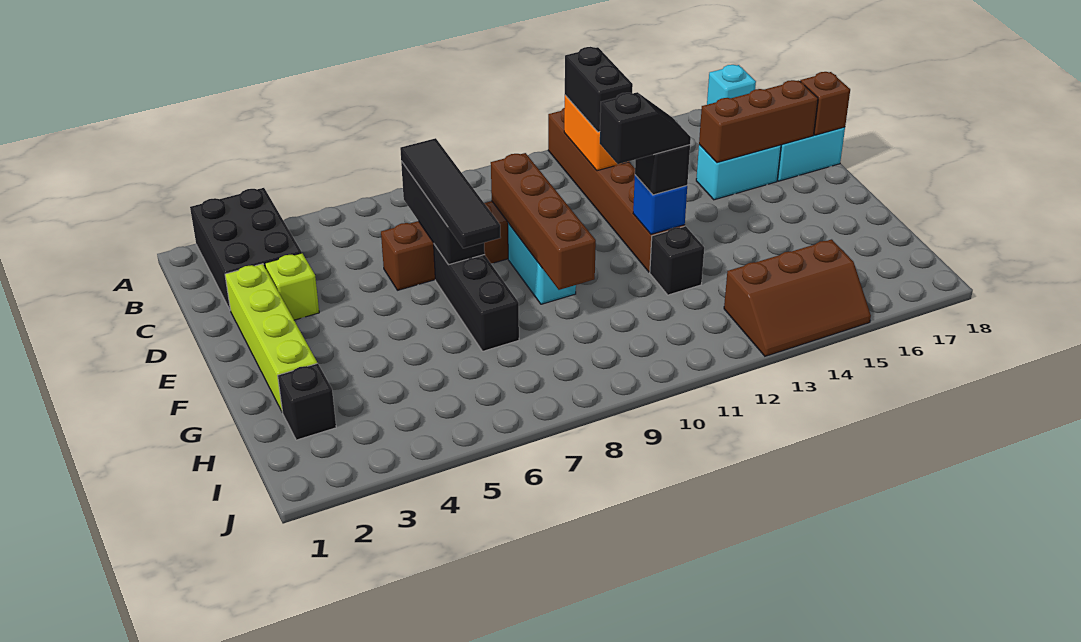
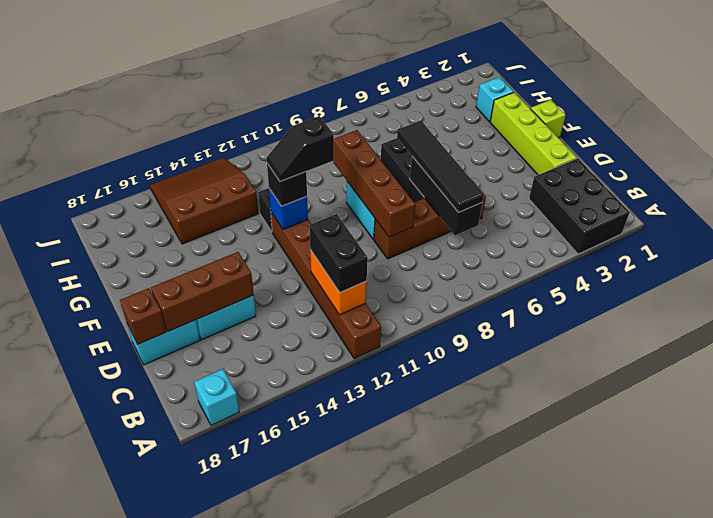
lime brick D3 level 1 -> lime brick F1 level 1
black brick H2 level 1 -> cyan brick H2 level 1
brown slope I13:J15 level 1 top I -> brown slope H13:J15 level 1 top H

